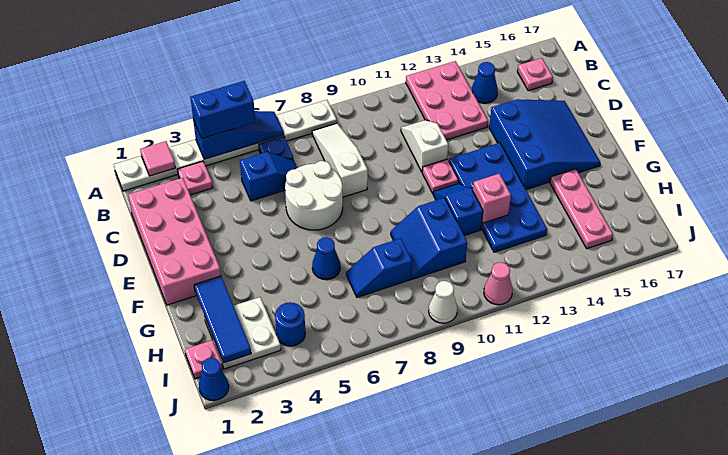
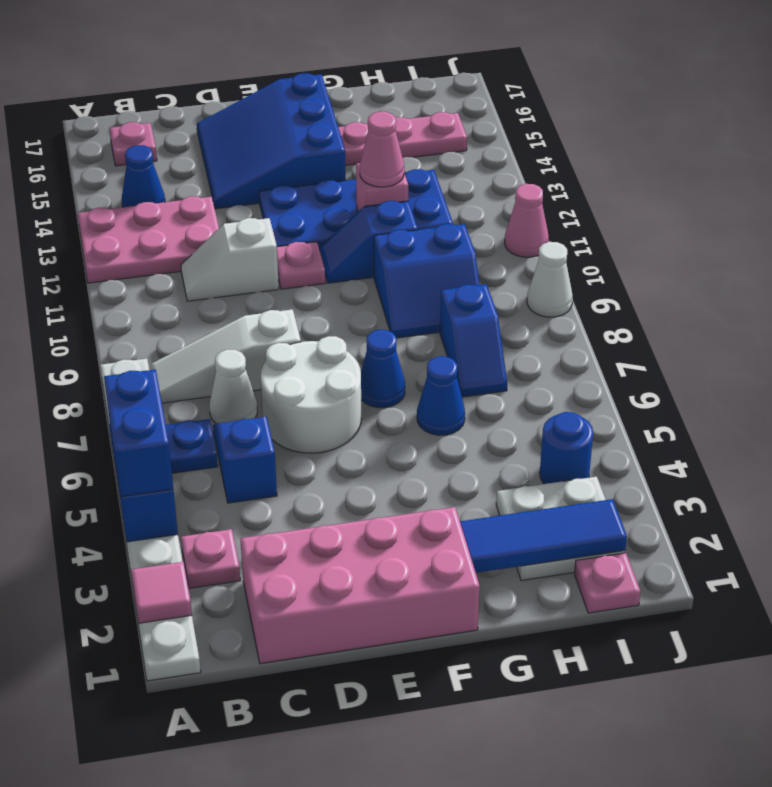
none -> white cone C7 level 1
blue slope D14:F16 level 1 top 14 -> blue slope D14:F16 level 1 top F
none -> pink cone G12 level 3
blue cone J1 level 1 -> blue cone F7 level 1

